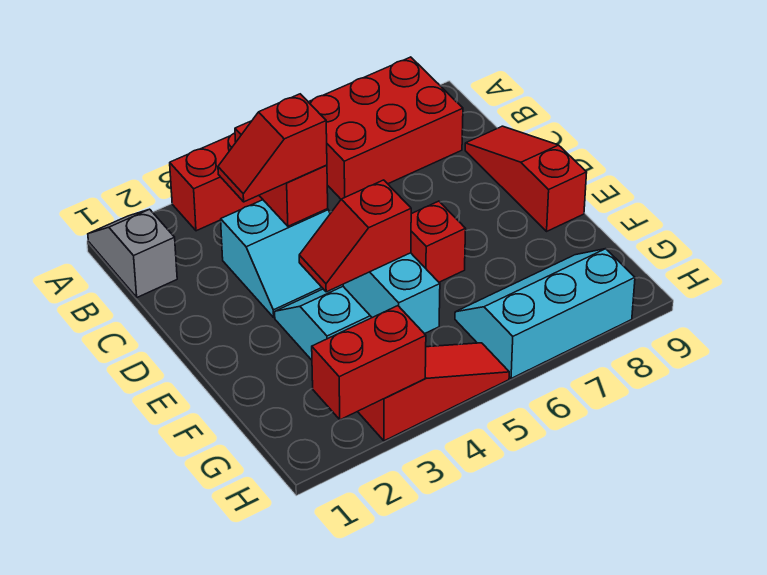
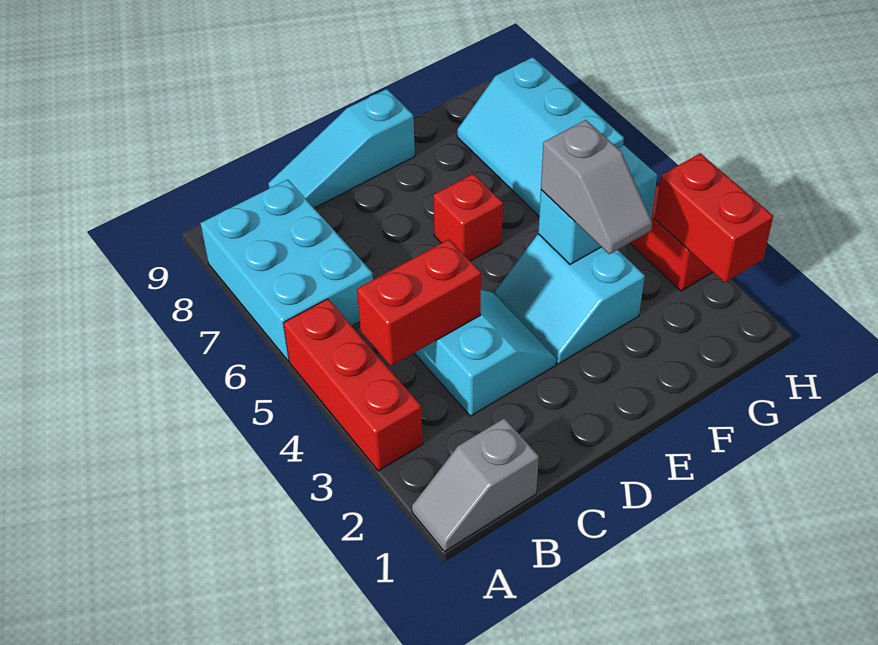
red brick A6:B8 level 1 -> cyan brick A6:B8 level 1
red slope C3:C4 level 3 top 4 -> none
red slope C9:E9 level 1 top E -> cyan slope C9:E9 level 1 top E
red slope F3:F4 level 3 top 4 -> grey slope F3:F4 level 3 top 4

